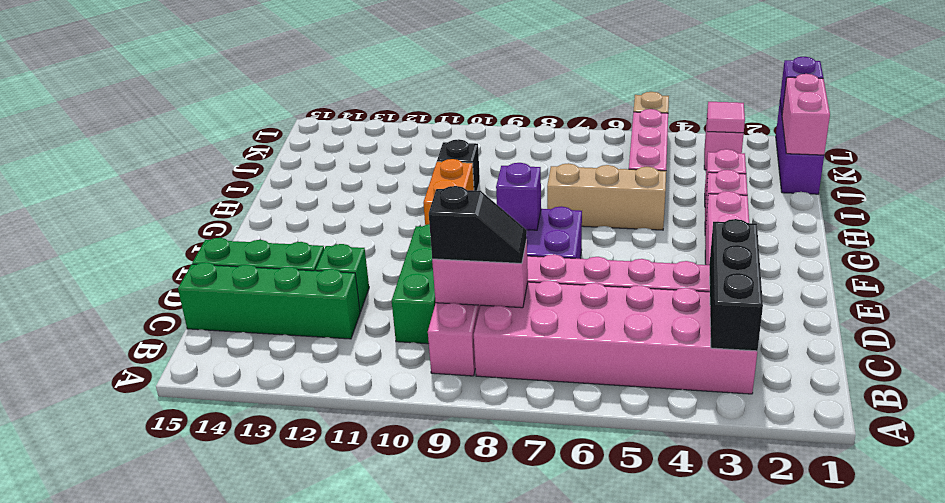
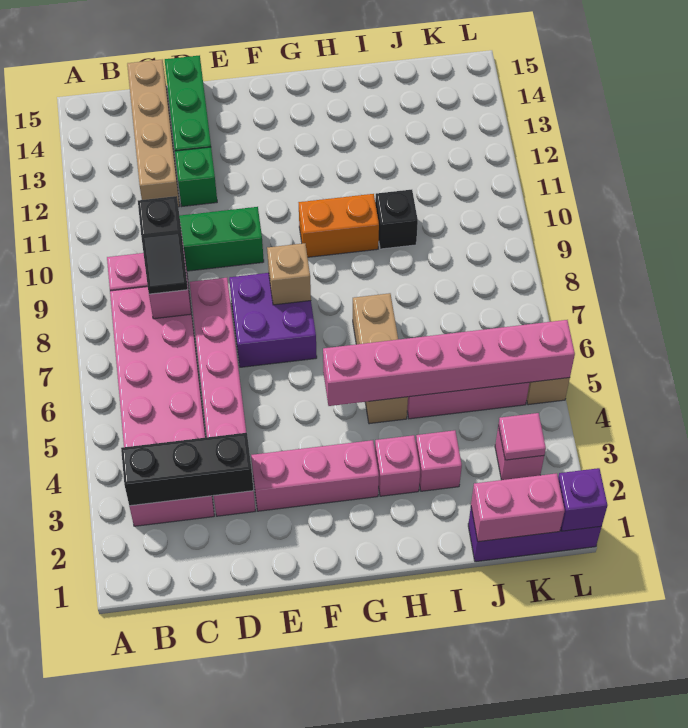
green brick C12:C15 level 1 -> tan brick C12:C15 level 1
purple brick F8 level 2 -> tan brick F8 level 2
none -> pink brick G5:L5 level 2

